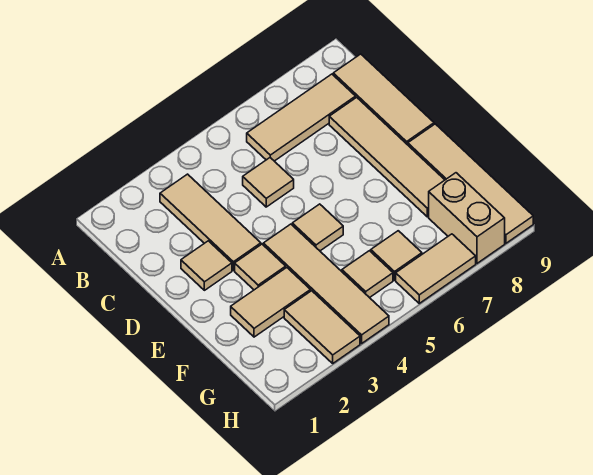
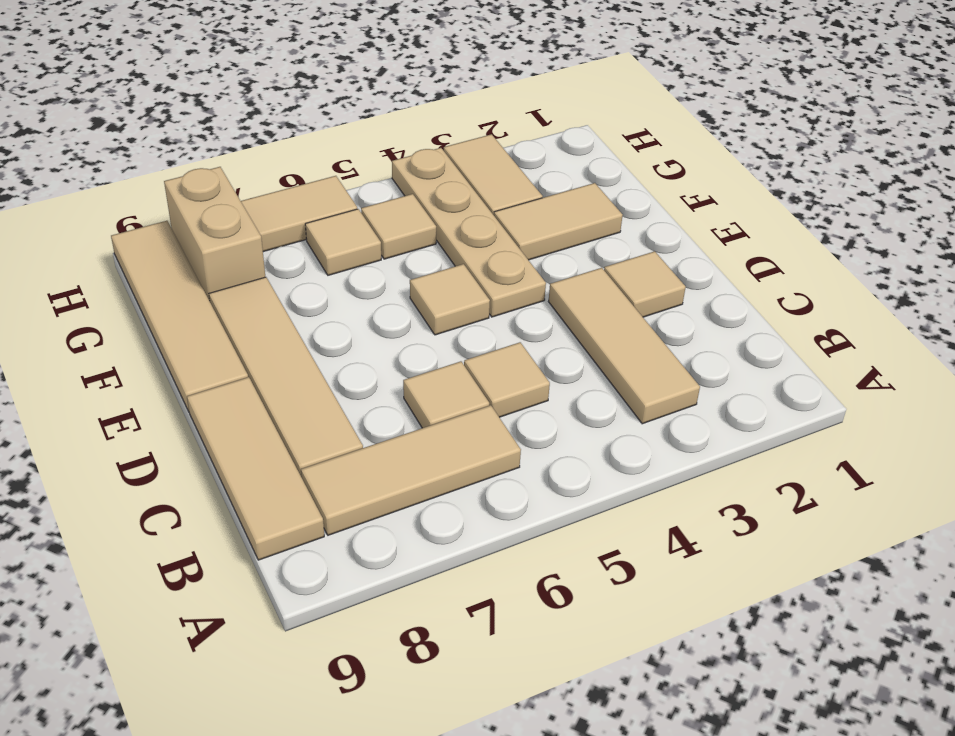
tan tile E3 level 1 -> tan tile C6 level 1
tan tile E4:H4 level 1 -> tan plate E4:H4 level 1

